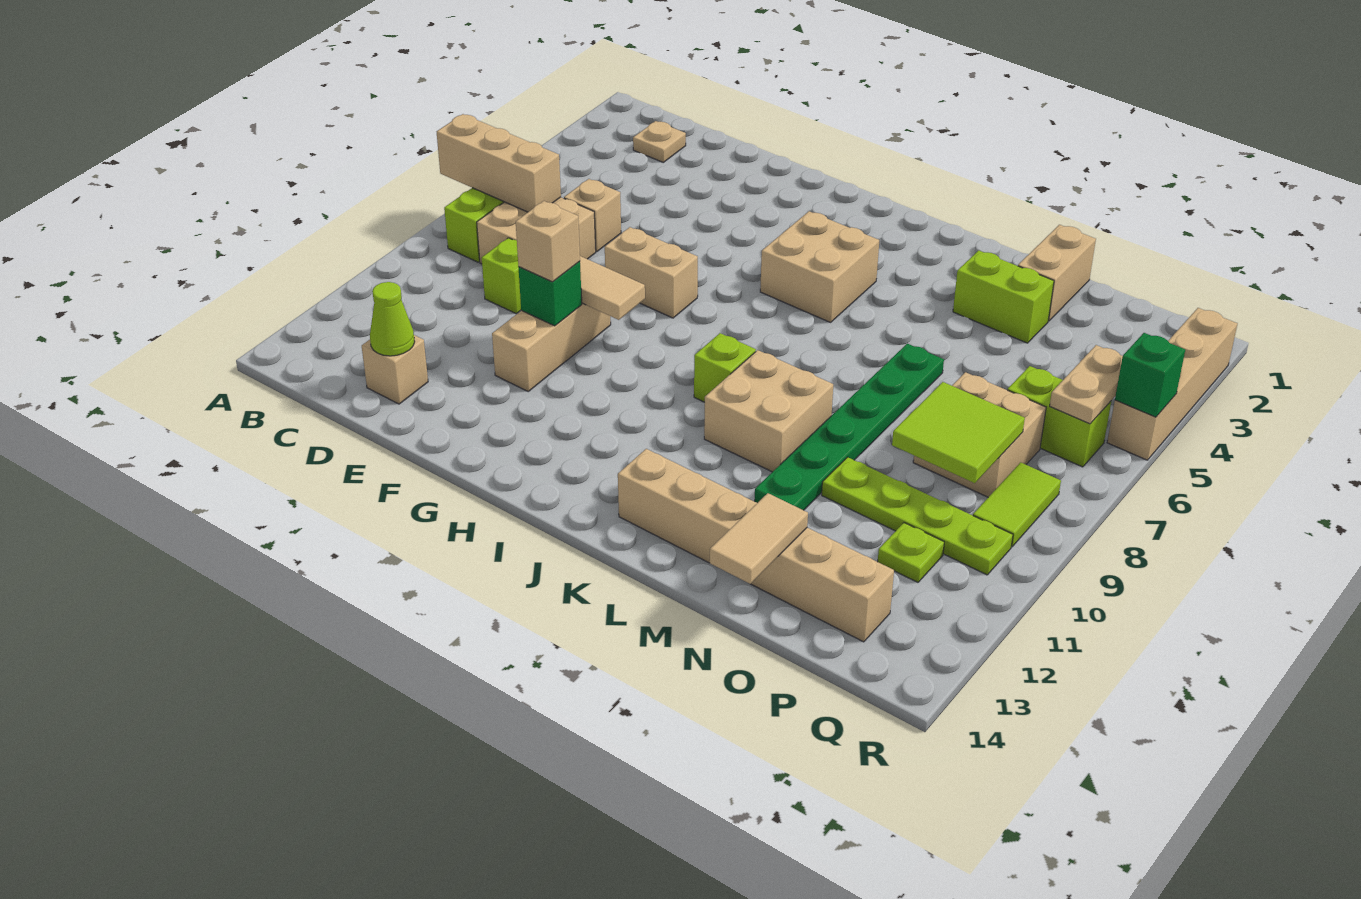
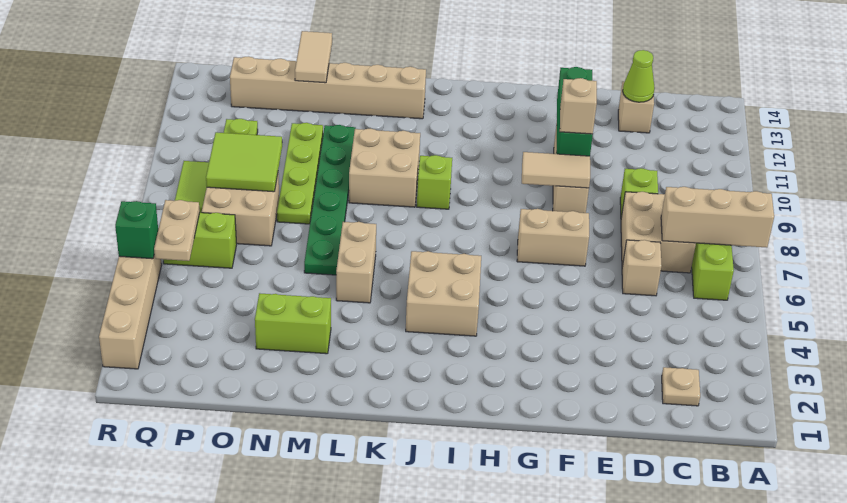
green brick F10 level 2 -> green brick F10:F12 level 2
tan brick N1:N2 level 1 -> tan brick L5:L6 level 1
lime plate N10:Q10 level 1 -> lime plate N8:N11 level 1

